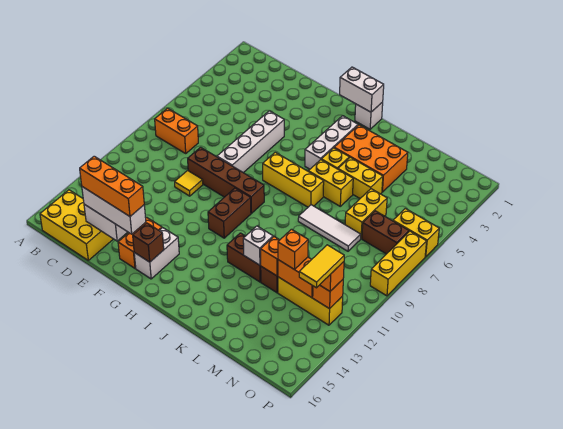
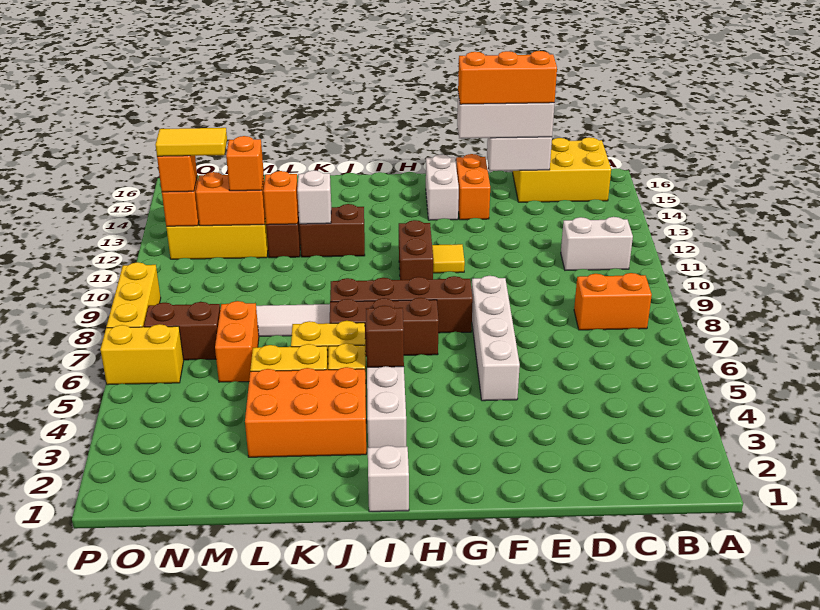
brown brick E9:H9 level 1 -> brown brick G8:J8 level 1
yellow tile E10 level 1 -> yellow tile G11 level 1
brown brick G15 level 2 -> brown brick I5 level 2
white brick H1:I1 level 2 -> white brick B11:C11 level 1
yellow brick H7:J7 level 1 -> brown brick H7:J7 level 1
yellow brick M6:M7 level 1 -> orange brick M6:M7 level 1
yellow tile O12:O13 level 4 -> yellow tile N12:O12 level 4

